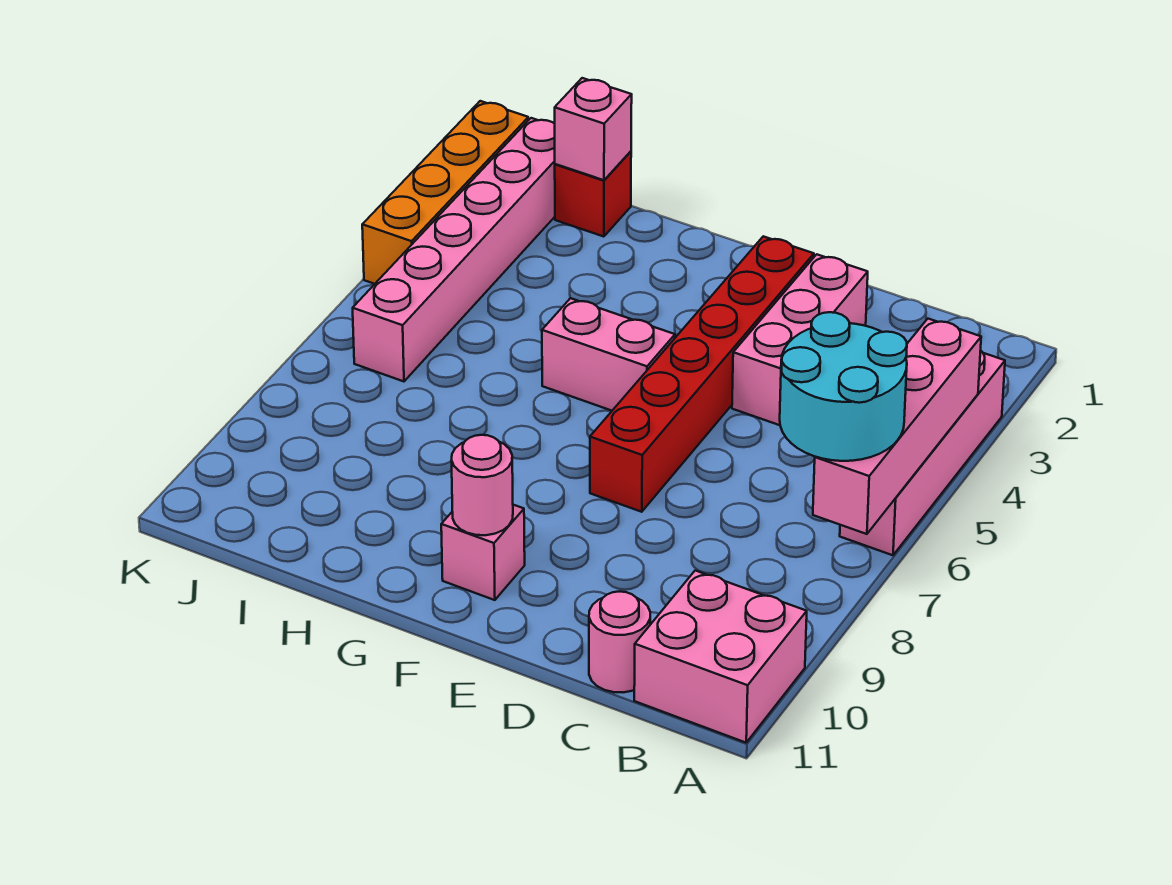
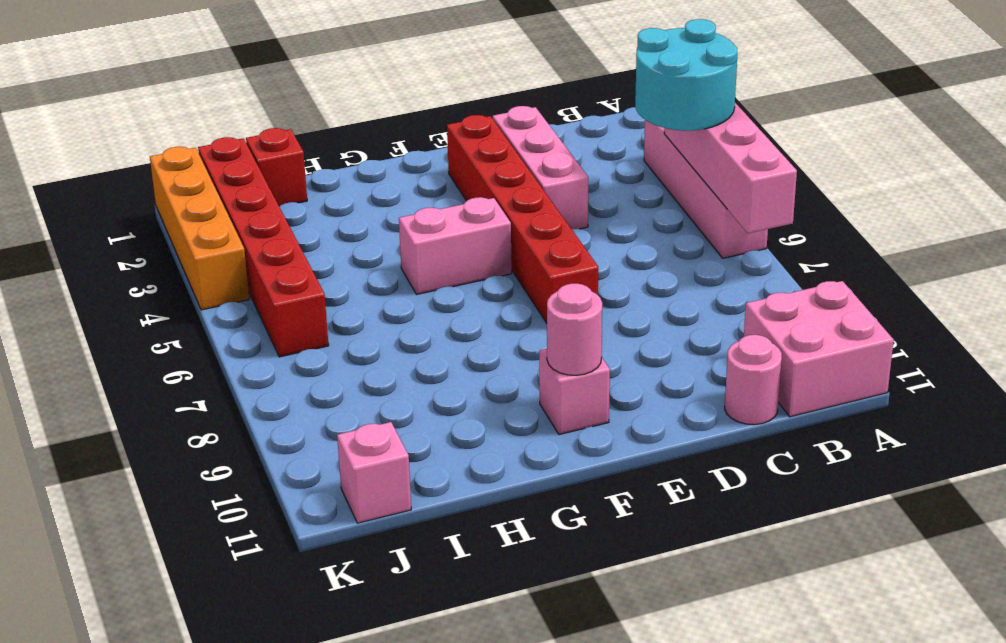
cyan round brick A6:B7 level 3 -> cyan round brick A4:B5 level 3
pink brick I1 level 2 -> pink brick J11 level 1
pink brick J1:J6 level 1 -> red brick J1:J6 level 1

